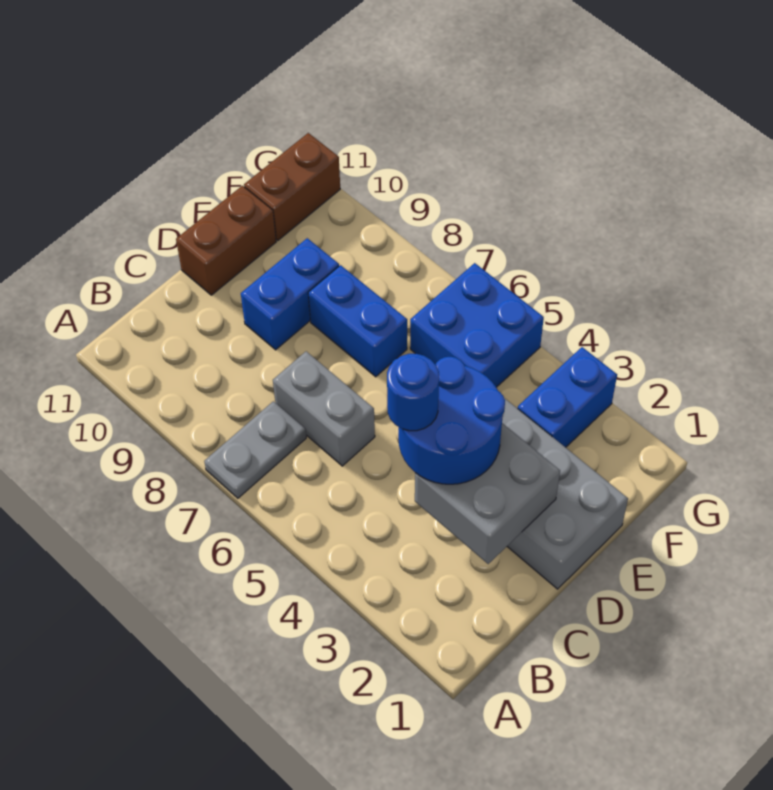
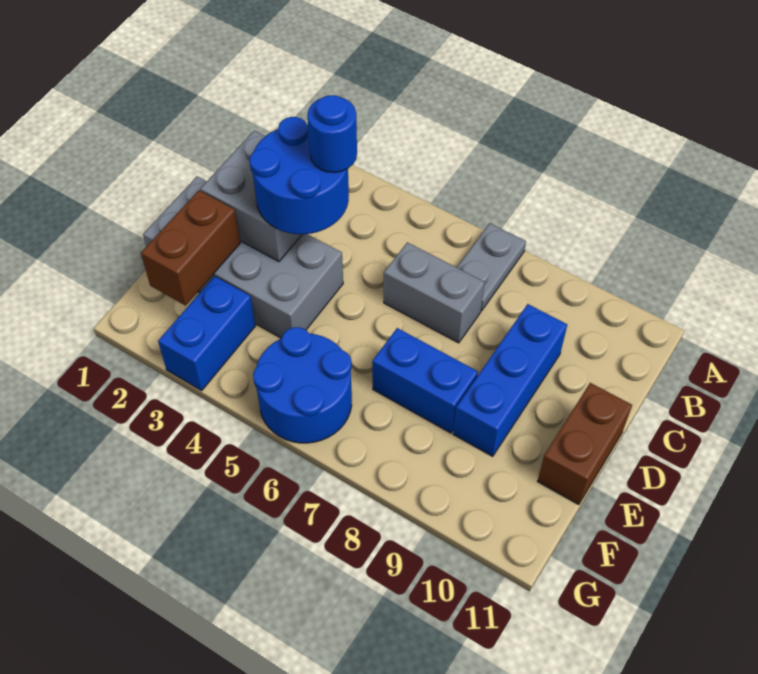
blue brick D9:E9 level 1 -> blue brick C9:E9 level 1
blue brick F5:G6 level 1 -> blue round brick F5:G6 level 1
brown brick F11:G11 level 1 -> brown brick E2:F2 level 2

